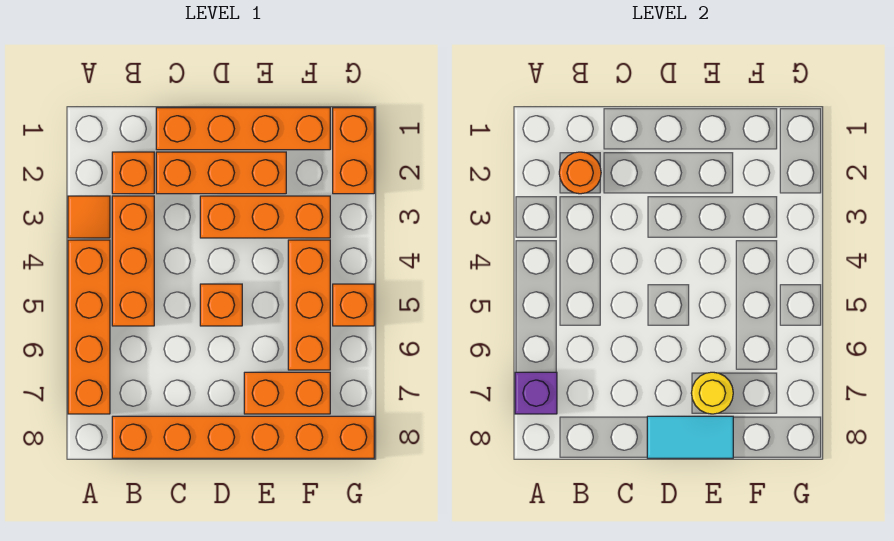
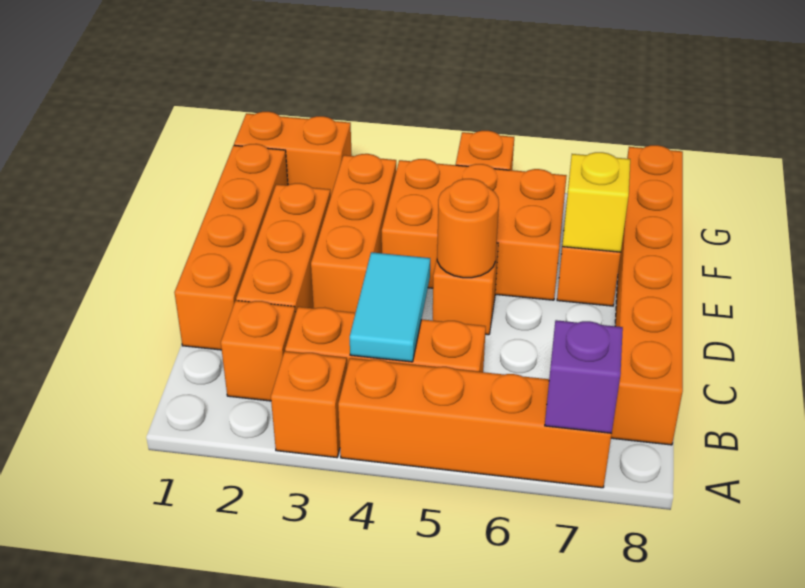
orange tile A3 level 1 -> orange brick A3 level 1
orange round brick B2 level 2 -> orange round brick D5 level 2
cyan tile D8:E8 level 2 -> cyan tile B4:C4 level 2
yellow round brick E7 level 2 -> yellow brick E7 level 2
orange brick F4:F6 level 1 -> orange brick E4:F6 level 1

